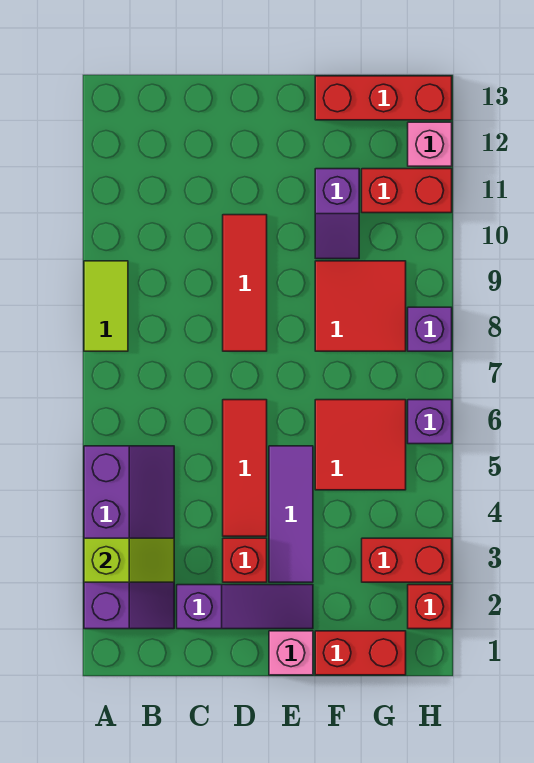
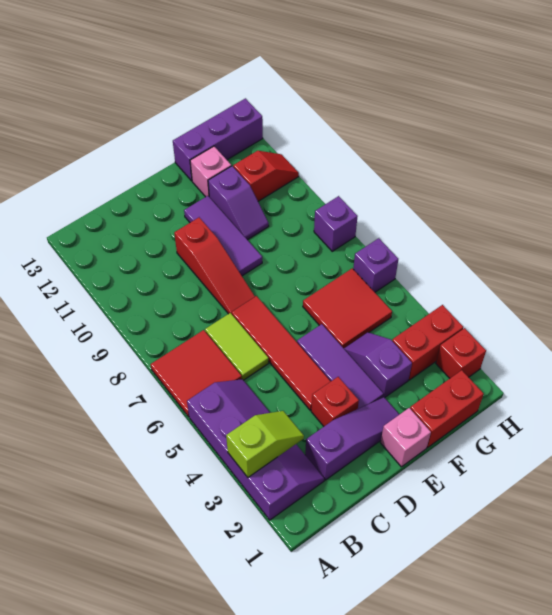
lime tile A8:A9 level 1 -> lime tile C6:C7 level 1
red tile D4:D6 level 1 -> red tile D4:D7 level 1
red tile D8:D10 level 1 -> red slope D8:D10 level 1 top 10
none -> purple tile E9:E11 level 1
none -> purple slope F3:F4 level 1 top 3
red tile F8:G9 level 1 -> red tile A6:B7 level 1
red brick F13:H13 level 1 -> purple brick F13:H13 level 1
red brick G11:H11 level 1 -> red slope G11:H11 level 1 top G
pink brick H12 level 1 -> pink brick F12 level 1

